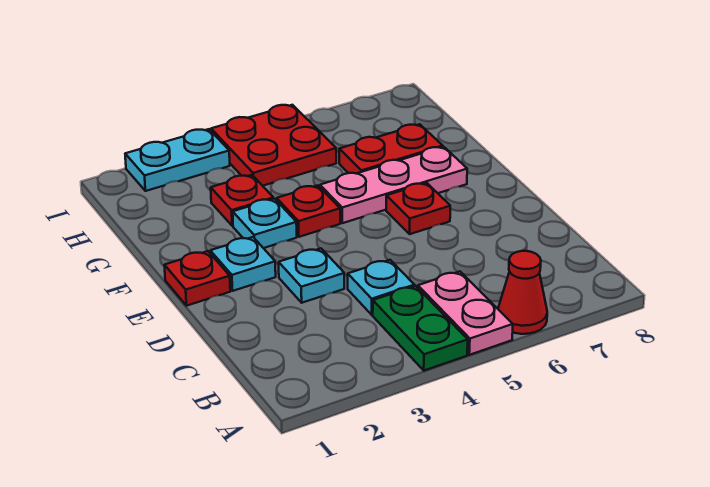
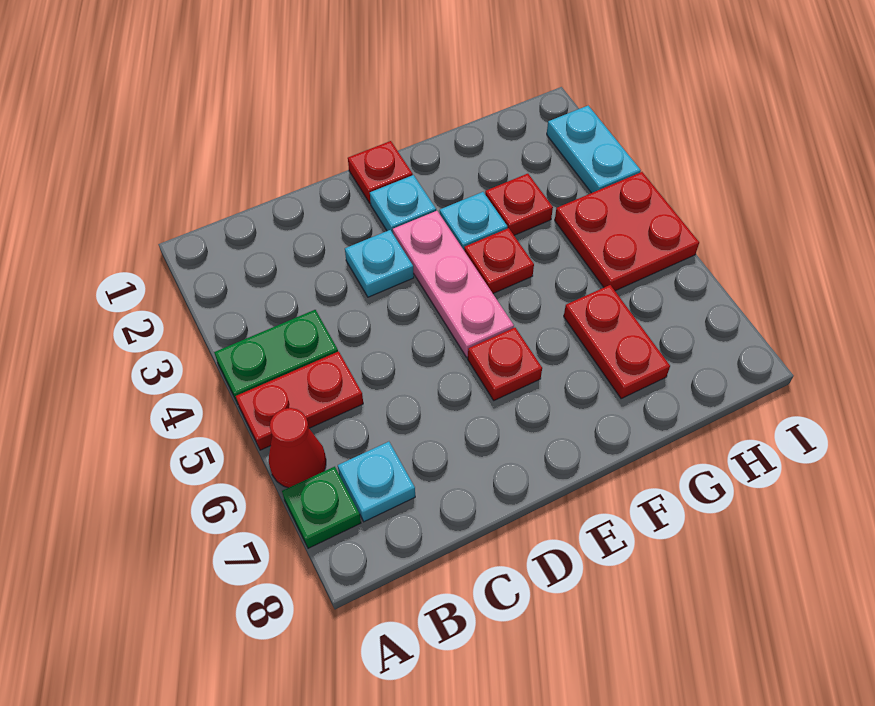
pink plate A5:B5 level 1 -> red plate A5:B5 level 1
none -> green plate A7 level 1
cyan plate C4 level 1 -> cyan plate B7 level 1
pink plate F5:F7 level 1 -> pink plate E3:E5 level 1

